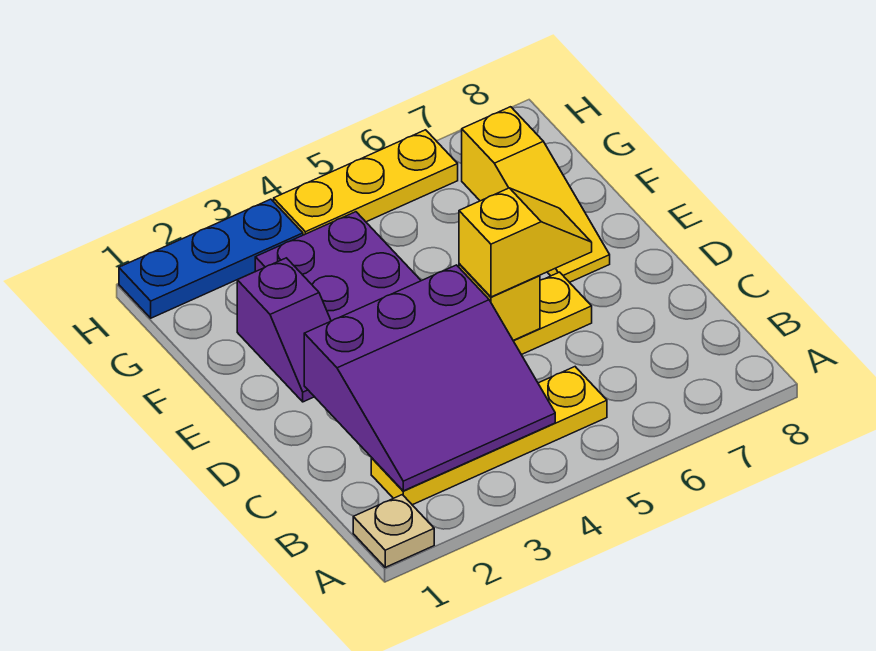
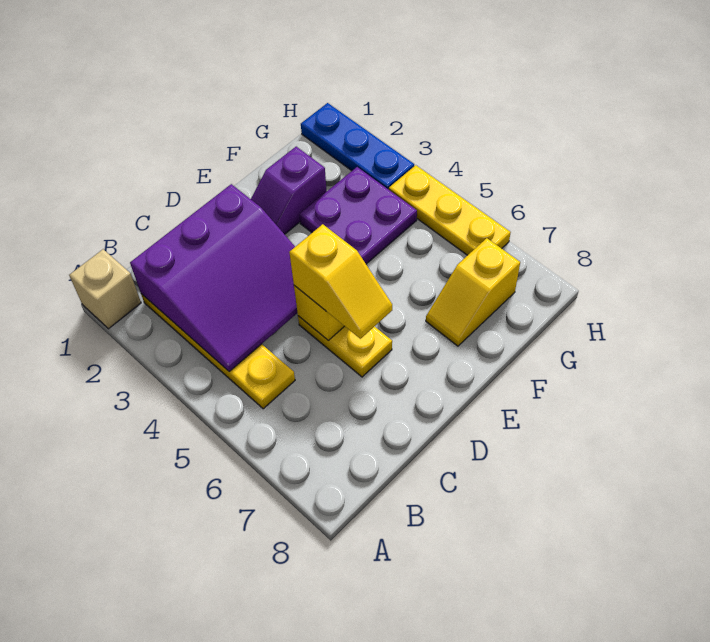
tan plate A1 level 1 -> tan brick A1 level 1
purple slope B2:D4 level 2 top D -> purple slope B2:D4 level 2 top 2
yellow slope E7:G7 level 1 top G -> yellow slope F7:G7 level 1 top G

